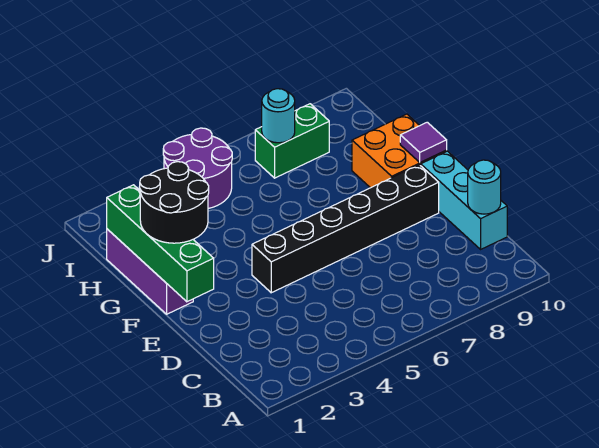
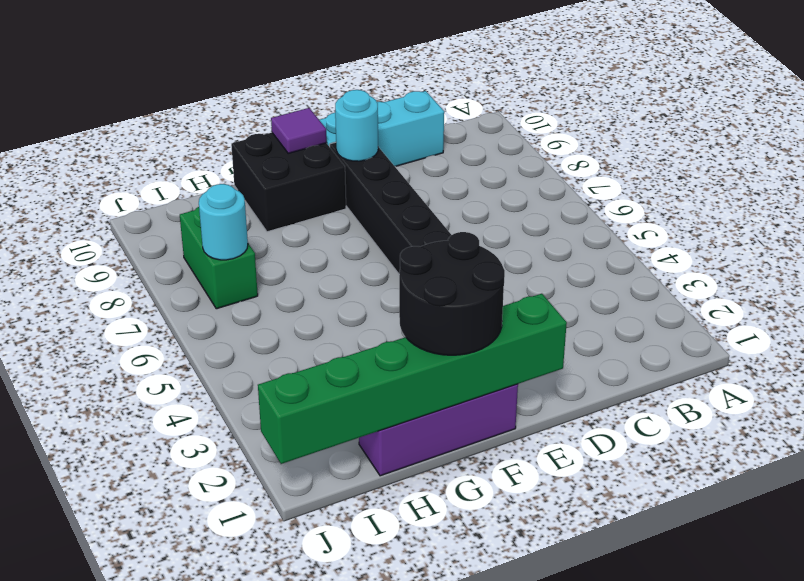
cyan round brick C10 level 2 -> cyan round brick E9 level 2
green brick E1:H1 level 2 -> green brick E1:J1 level 2
orange brick F9:G10 level 1 -> black brick F9:G10 level 1
purple round brick I4:J5 level 1 -> none

